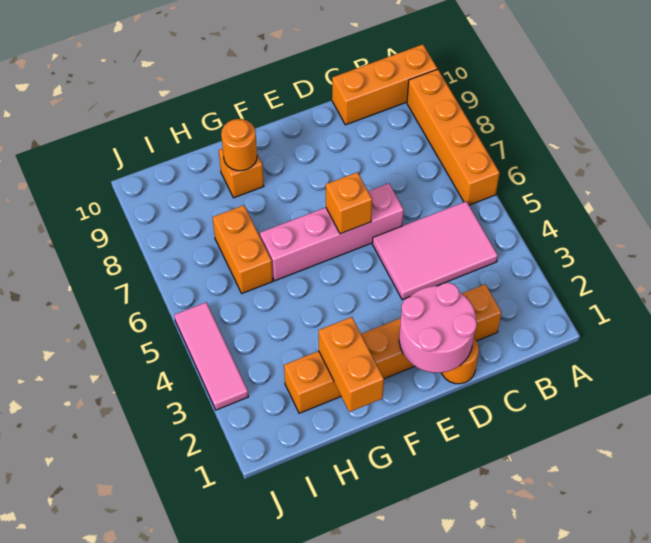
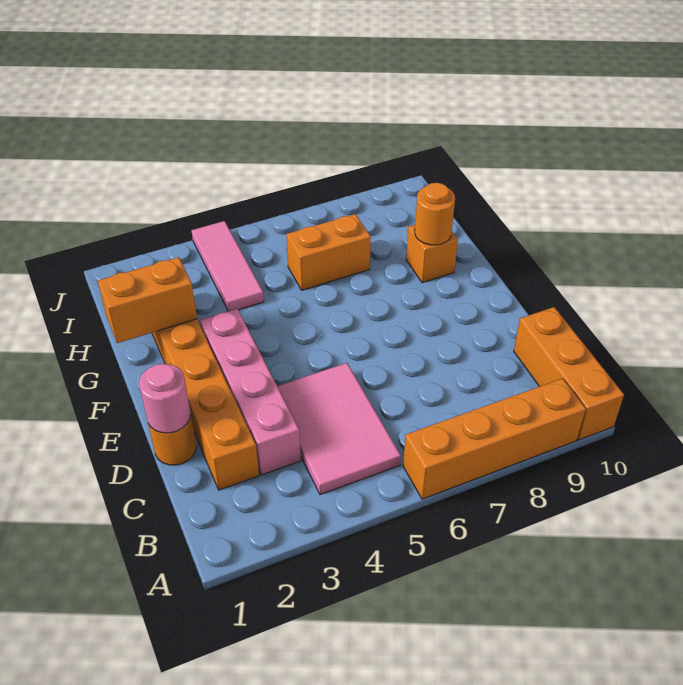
pink round brick D1:E2 level 2 -> pink round brick D1 level 2
pink brick D6:G6 level 1 -> pink brick C3:F3 level 1
orange brick E6 level 2 -> none
pink tile J3:J5 level 1 -> pink tile H4:J4 level 1

